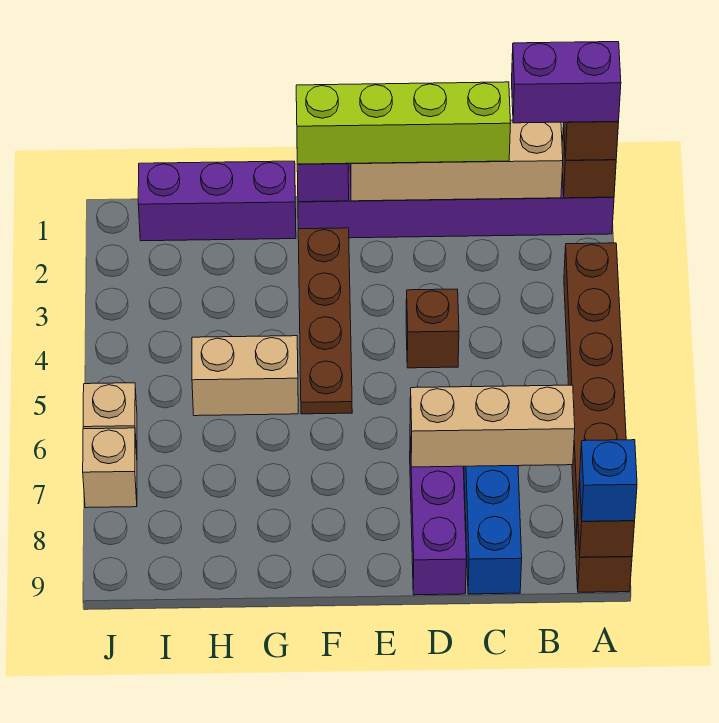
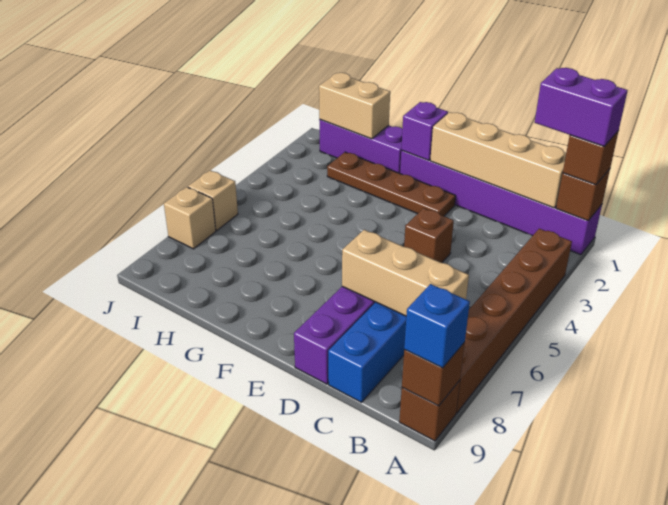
lime brick C1:F1 level 3 -> none
brown plate F2:F5 level 1 -> brown plate E2:H2 level 1
tan brick G5:H5 level 1 -> tan brick H1:I1 level 2

